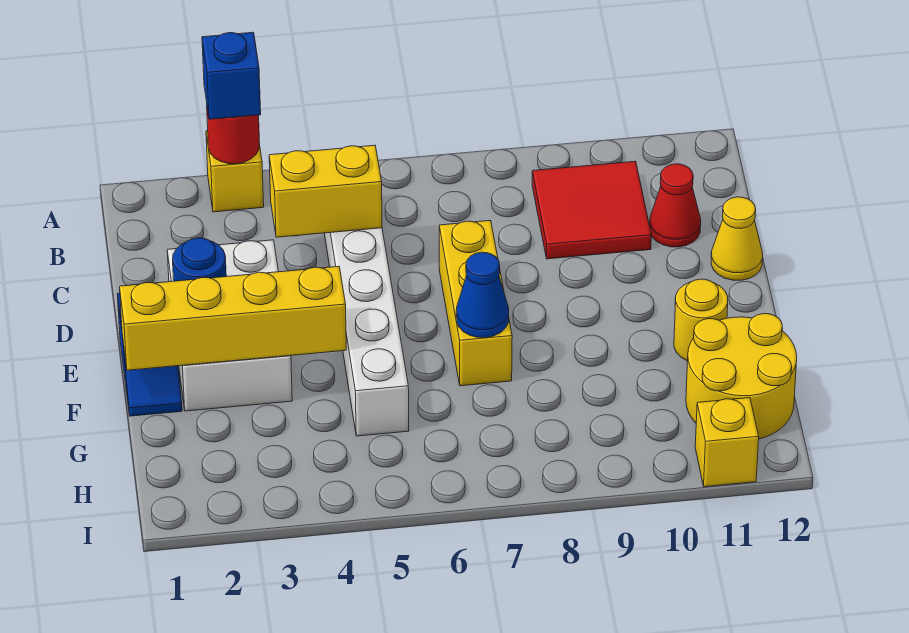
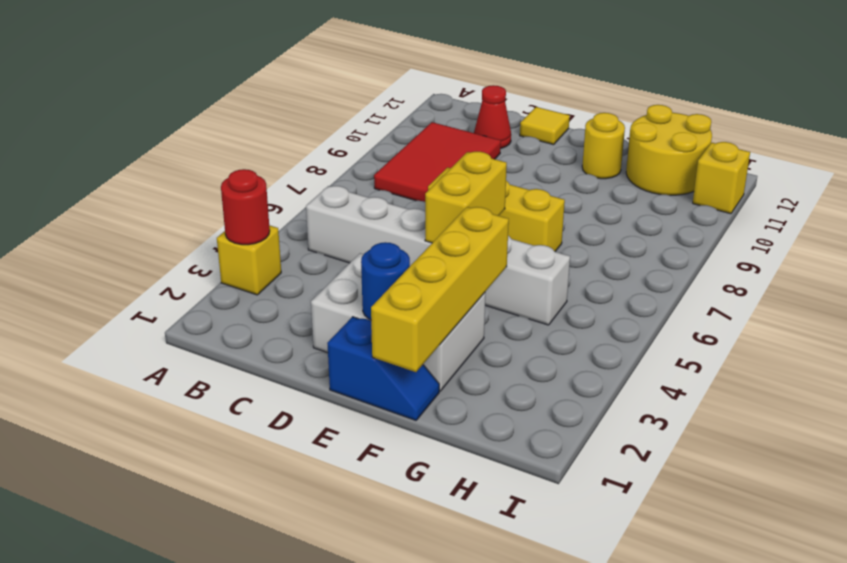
blue brick A3 level 3 -> none
red tile B9:C10 level 1 -> red tile B8:C10 level 1
yellow brick C4:C5 level 2 -> yellow brick E5:E6 level 2
yellow cone D12 level 1 -> yellow tile D12 level 1
blue cone F7 level 2 -> none

